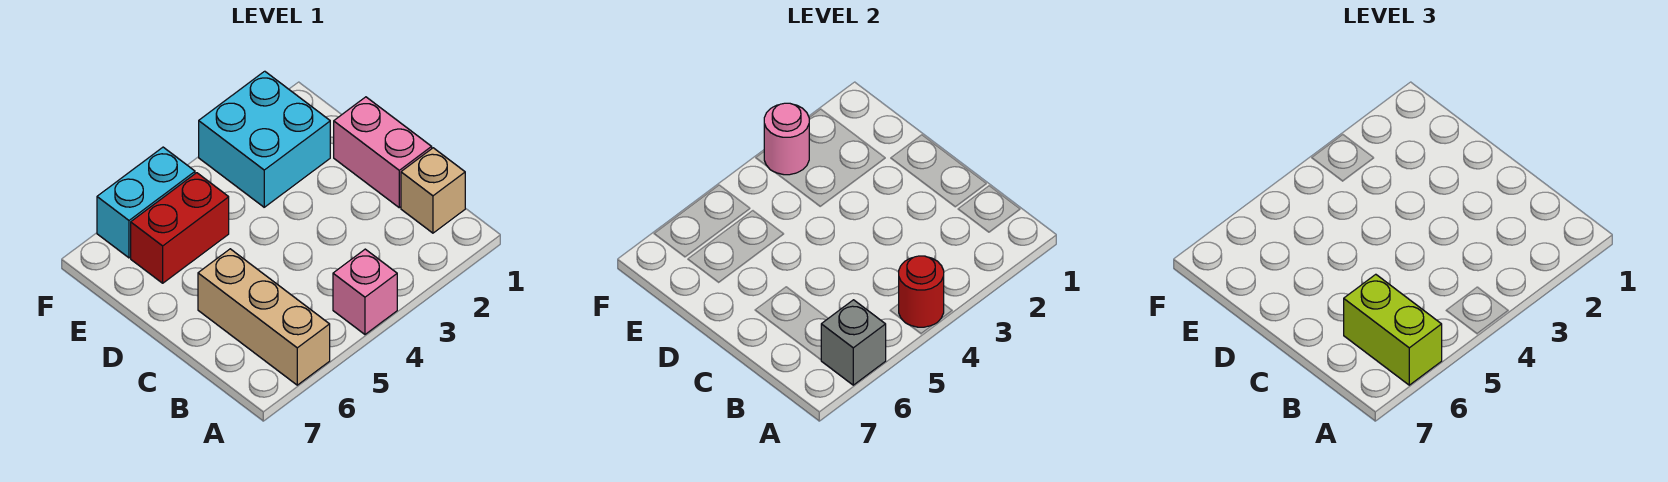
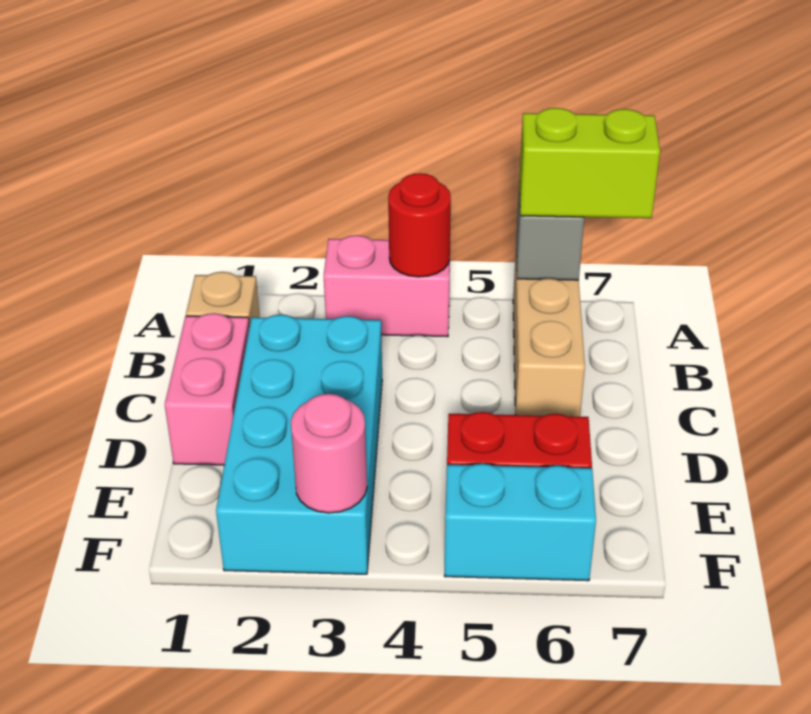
pink brick A4 level 1 -> pink brick A3:A4 level 1
lime brick A6:B6 level 3 -> lime brick A6:A7 level 3
cyan brick E2:F3 level 1 -> cyan brick C2:F3 level 1

